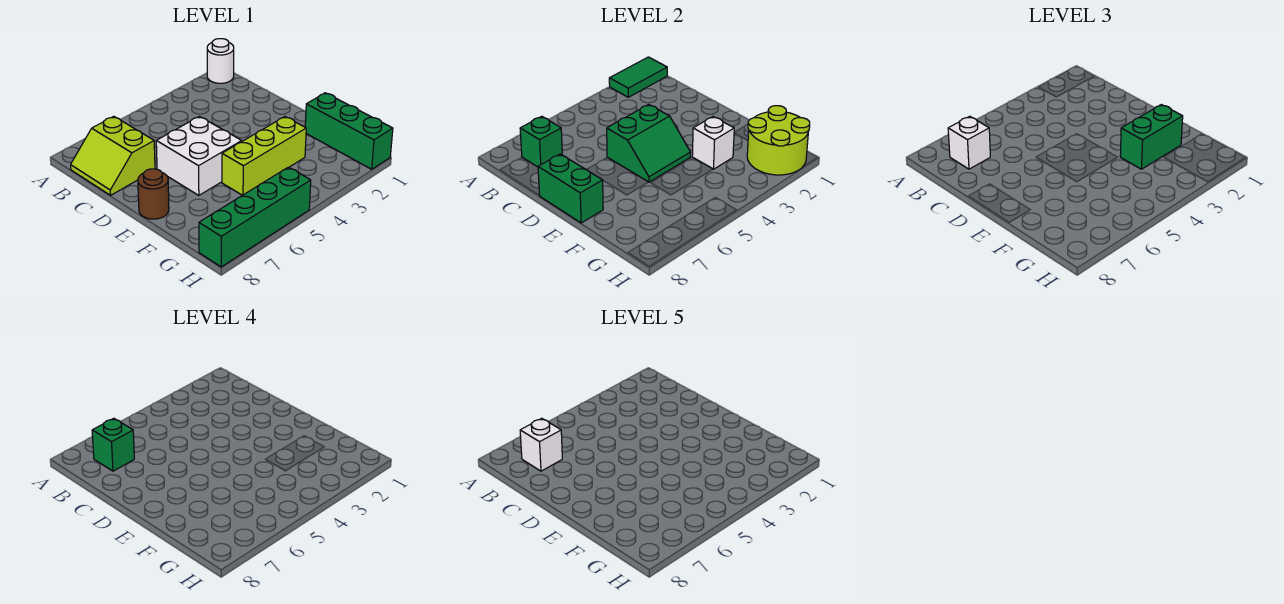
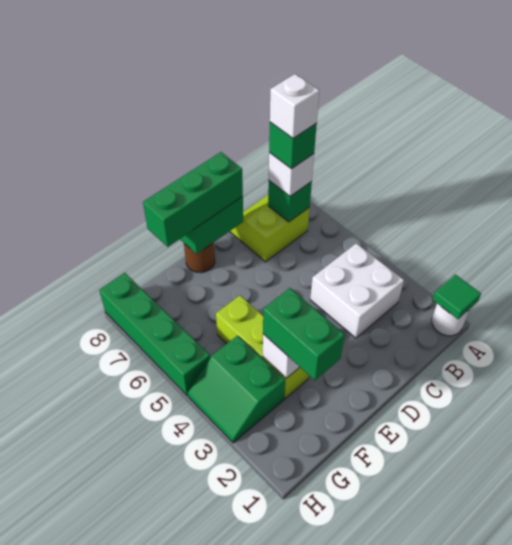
green tile A1:A2 level 2 -> green tile A1 level 2
green slope D4:E5 level 2 top D -> green slope G3:H4 level 1 top G
white brick D5:E6 level 1 -> white brick B3:C4 level 1
green brick F1:H1 level 1 -> green brick D8:F8 level 3
lime round brick G1:H2 level 2 -> none

